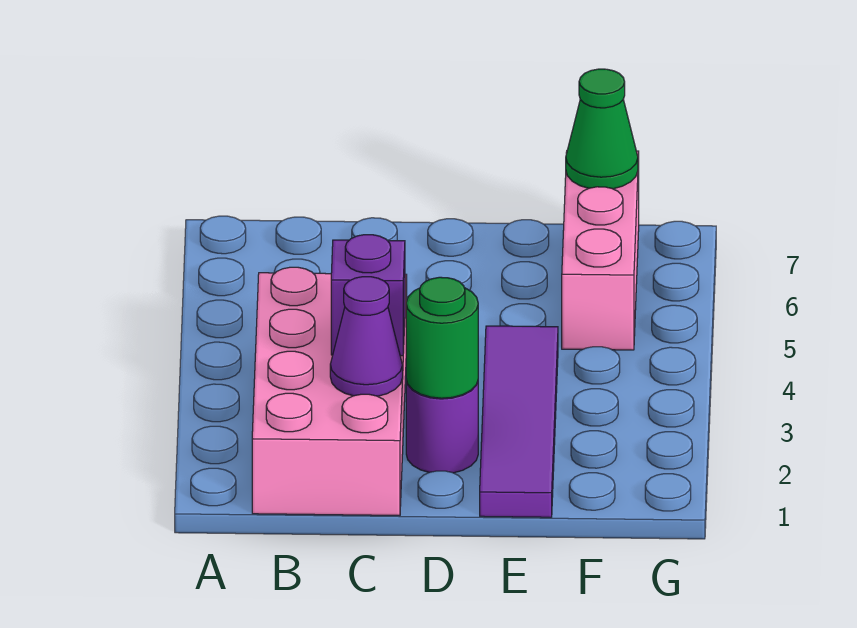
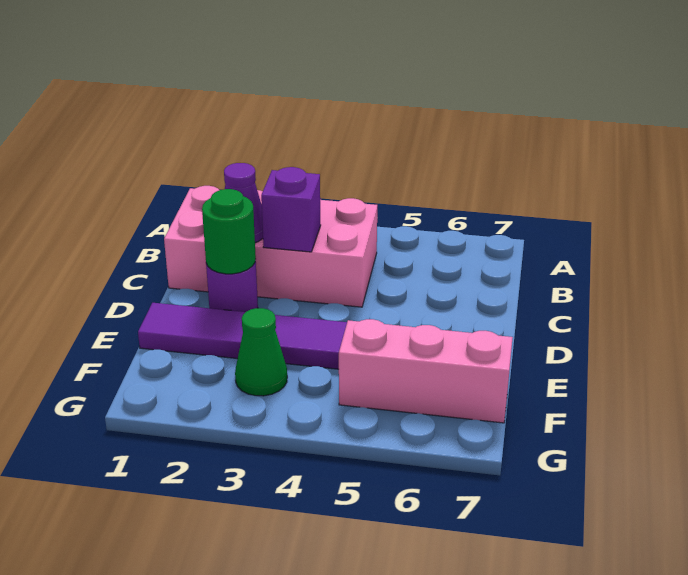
green cone F7 level 2 -> green cone F3 level 1

